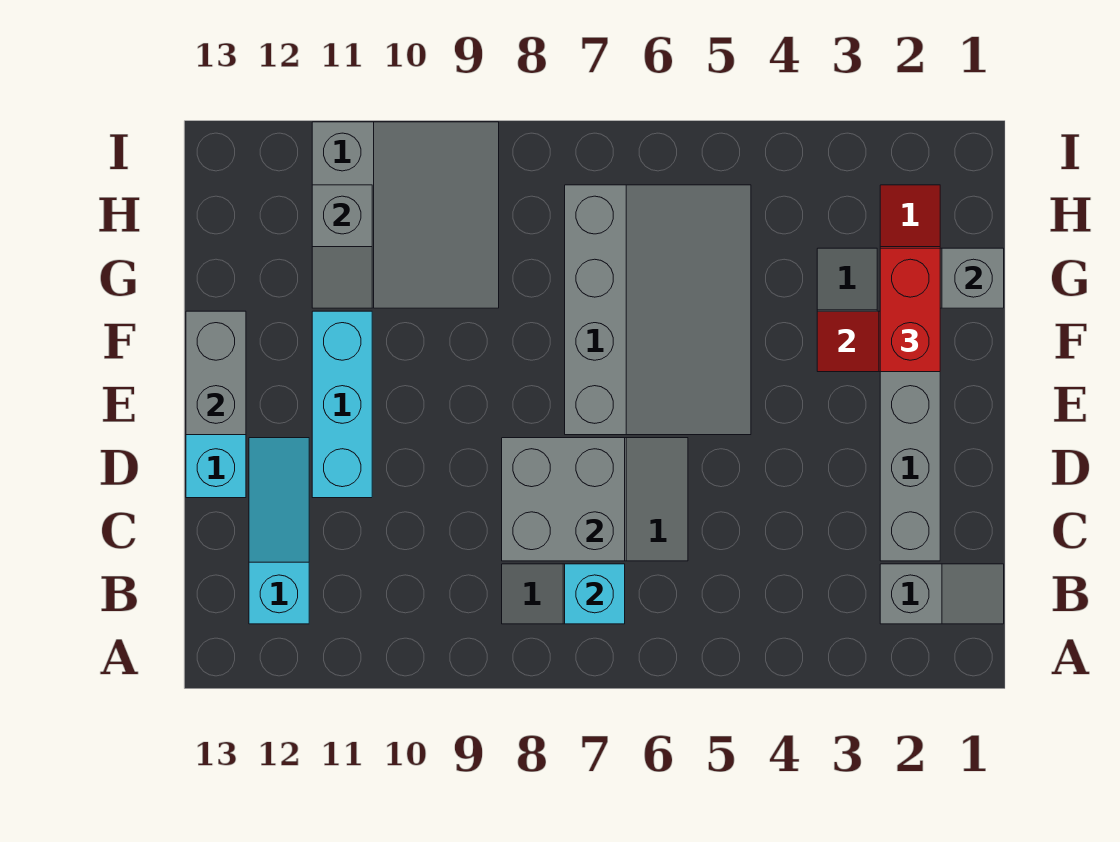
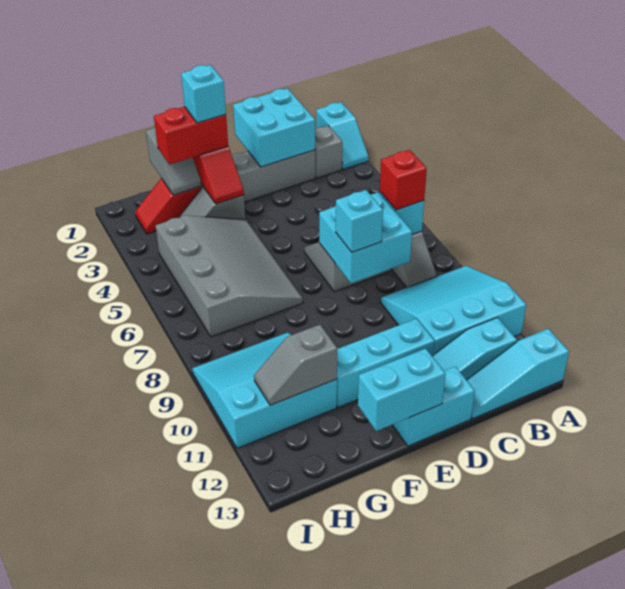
none -> cyan slope A1:A2 level 1 top 1
none -> cyan slope A9:C11 level 1 top 11
none -> cyan slope A13:C13 level 1 top A
none -> red brick B7 level 3
none -> cyan brick C1:D2 level 2
grey brick C7:D8 level 2 -> cyan brick C7:D8 level 2
none -> cyan brick D8 level 3
grey slope E5:H7 level 1 top 7 -> grey slope F4:H7 level 1 top H
grey brick E13:F13 level 2 -> cyan brick E13:F13 level 2
none -> cyan brick F2 level 4
grey slope G9:I11 level 1 top 11 -> cyan slope G9:I11 level 1 top 11
grey slope G11:H11 level 2 top H -> grey slope G11:H11 level 2 top G

